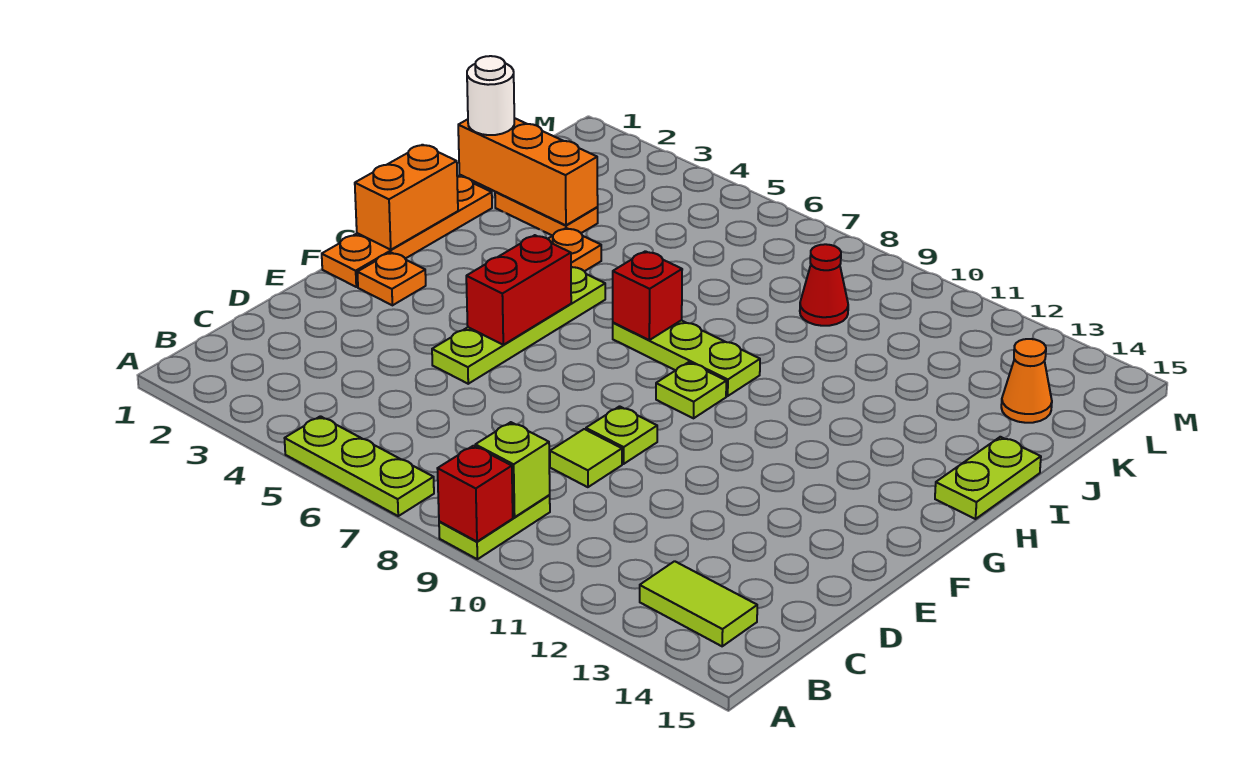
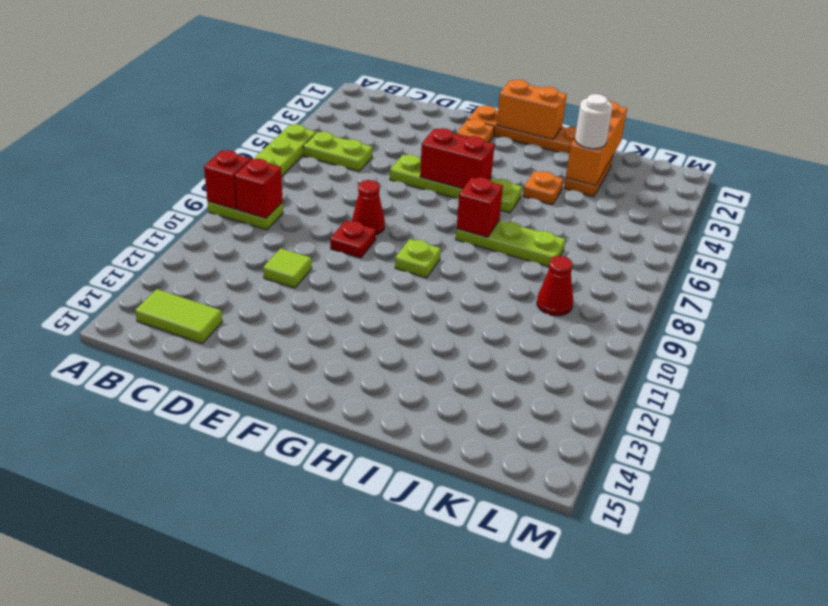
lime brick B9 level 2 -> red brick B9 level 2
lime tile B13:B14 level 1 -> lime tile B14:C14 level 1
lime tile D9 level 1 -> lime tile D11 level 1
none -> red cone E8 level 1
lime plate E9 level 1 -> red plate E9 level 1
lime plate H7:H9 level 1 -> lime plate H7:J7 level 1
lime plate H15:I15 level 1 -> lime plate B5:C5 level 1
white round brick J1 level 3 -> white round brick J3 level 3
orange cone K14 level 1 -> none

